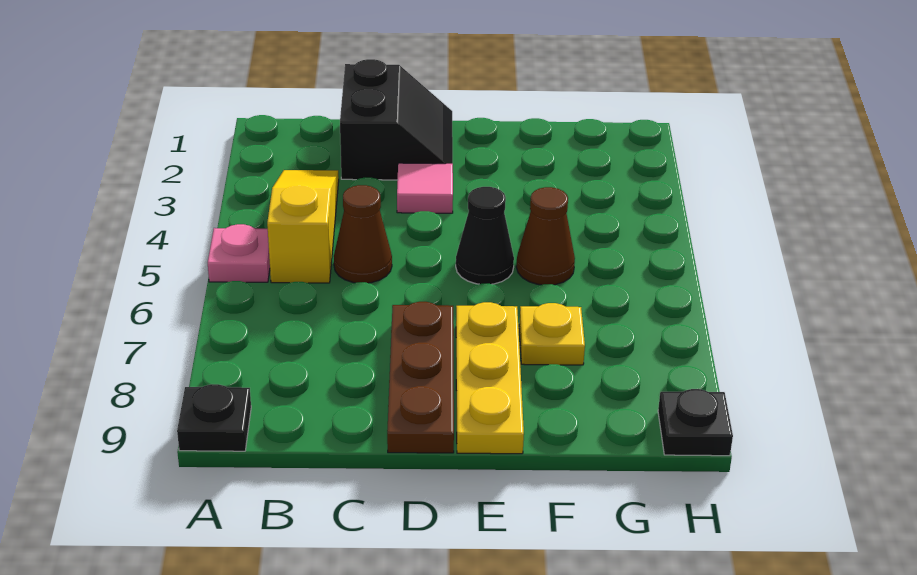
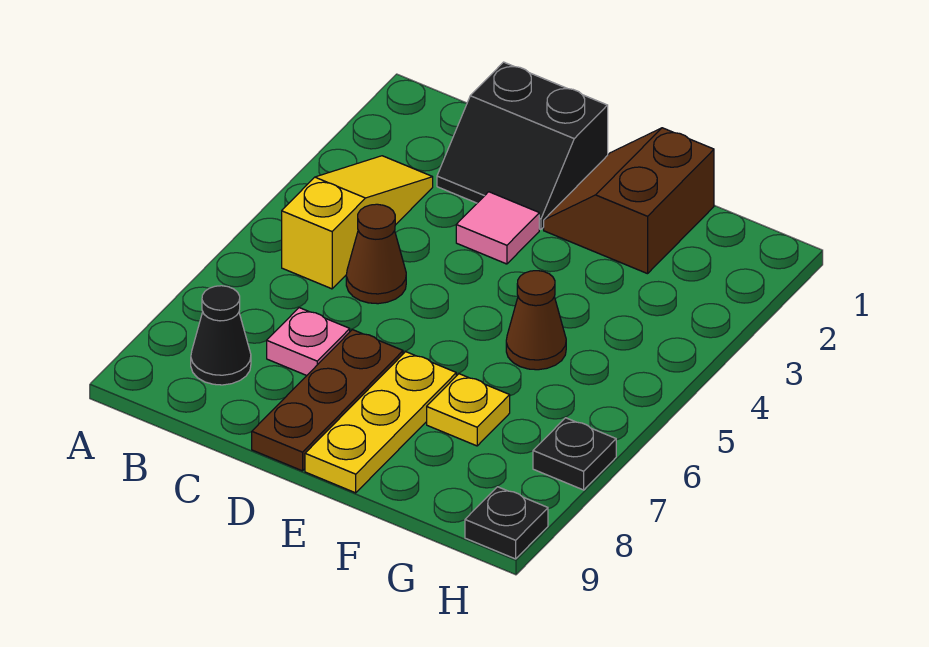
pink plate A5 level 1 -> pink plate C7 level 1
black plate A9 level 1 -> black plate H7 level 1
black slope C1:D2 level 1 top C -> black slope C1:D2 level 1 top 1
none -> brown slope E1:F2 level 1 top F
black cone E5 level 1 -> black cone B8 level 1

